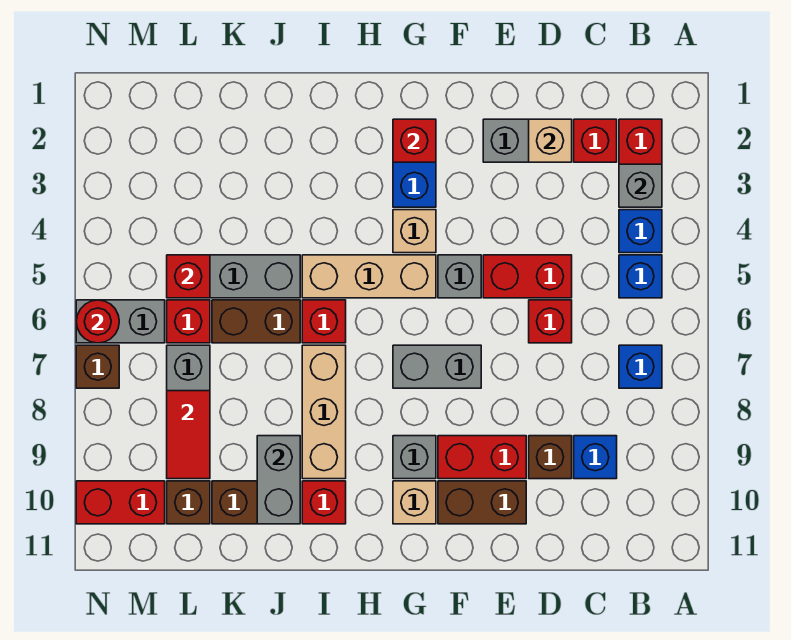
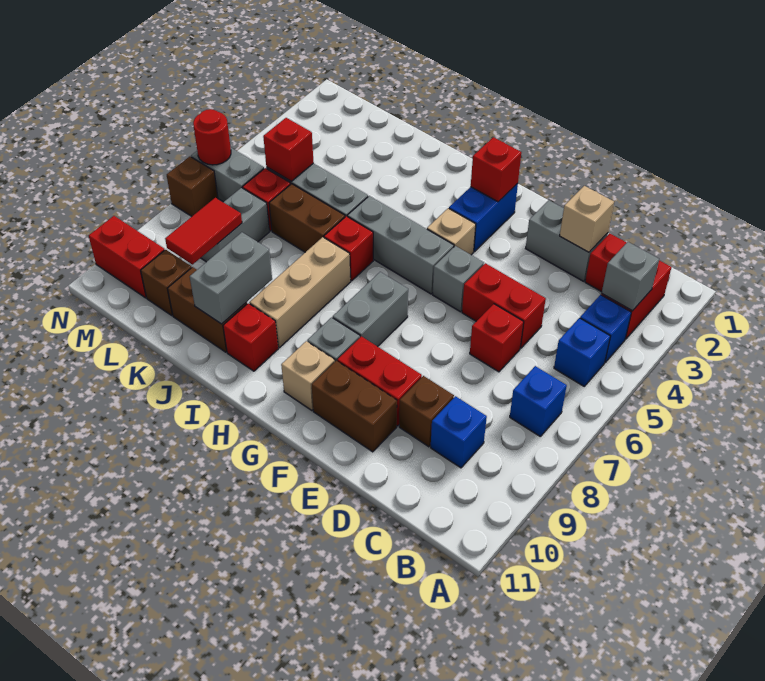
grey brick F7:G7 level 1 -> grey brick G7:G8 level 1
tan brick G5:I5 level 1 -> grey brick G5:I5 level 1

